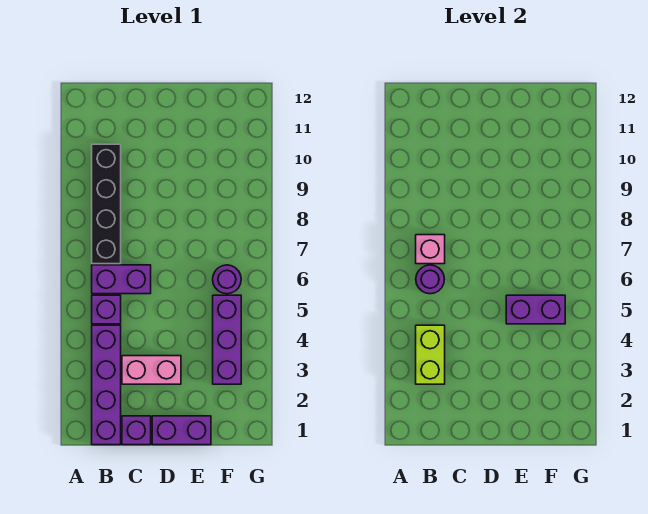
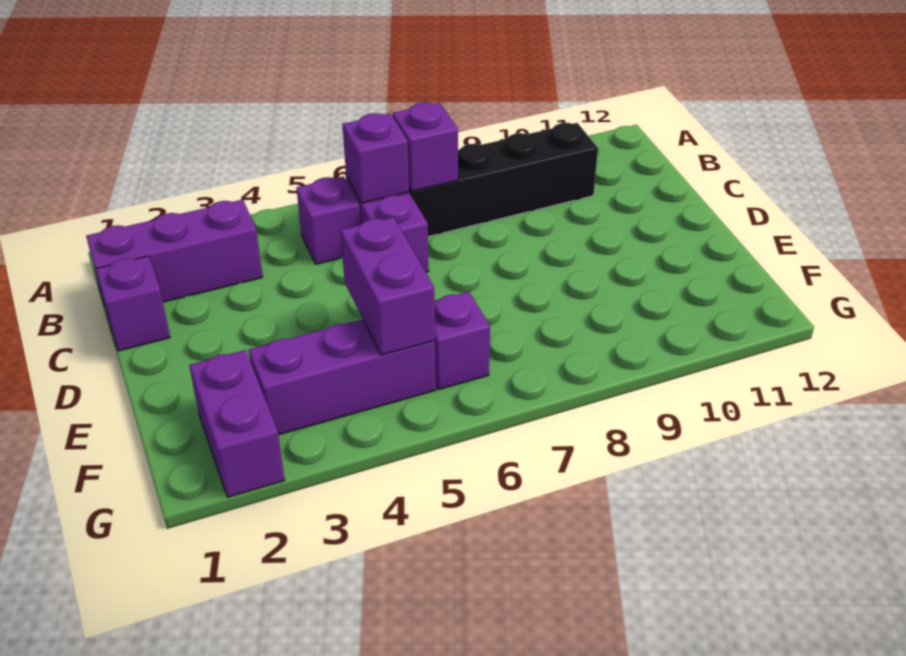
purple brick B1:B4 level 1 -> purple brick B1:B3 level 1
lime brick B3:B4 level 2 -> none
purple round brick B6 level 2 -> purple brick B6 level 2
pink brick B7 level 2 -> purple brick B7 level 2
pink brick C3:D3 level 1 -> none
purple brick D1:E1 level 1 -> purple brick F2:G2 level 1
purple round brick F6 level 1 -> purple brick F6 level 1

